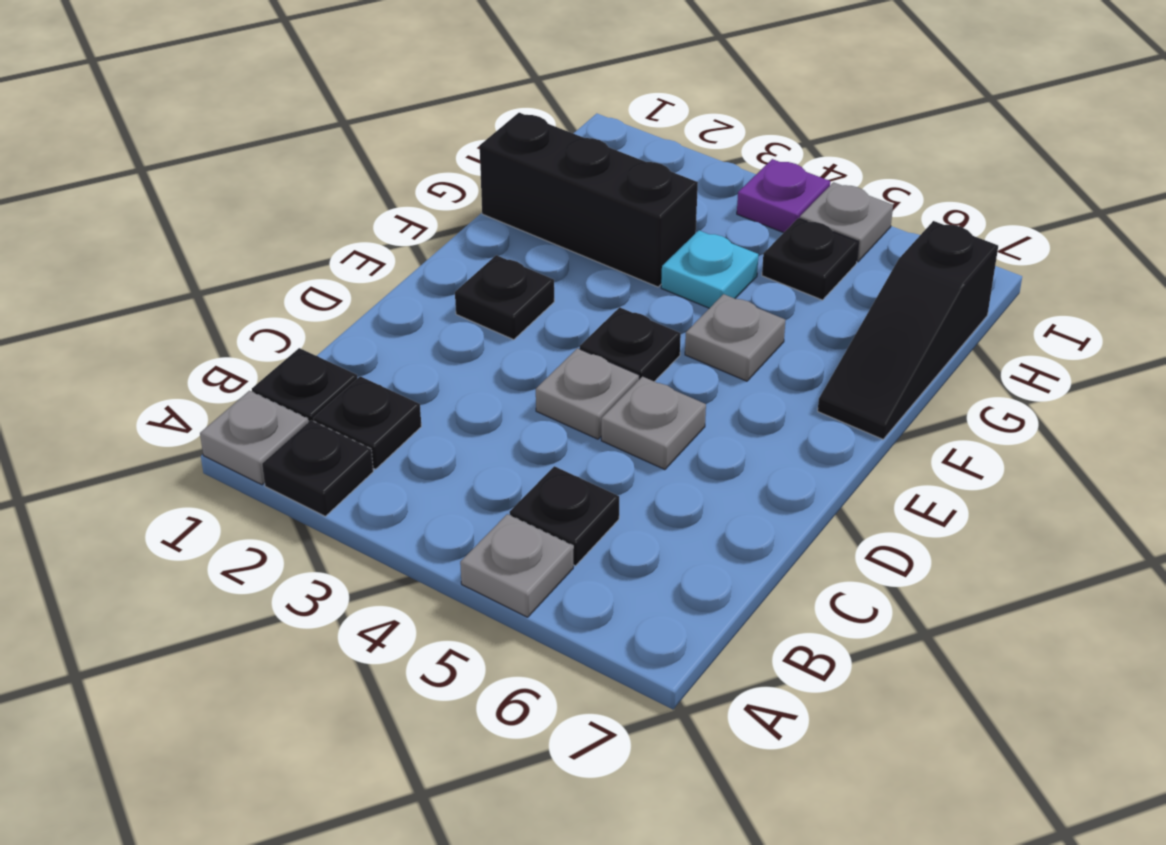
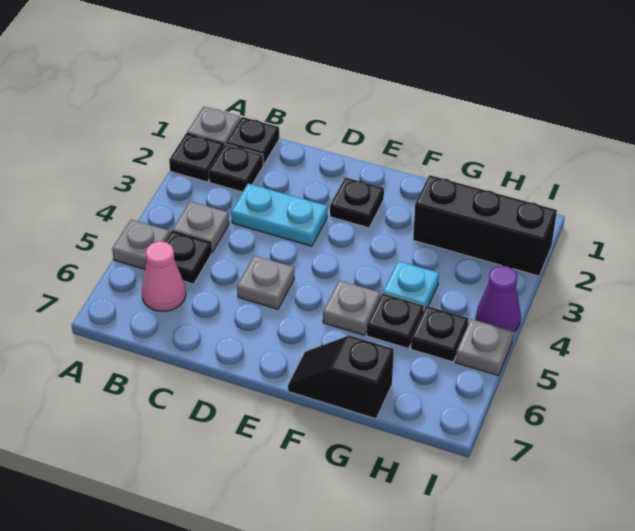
none -> pink cone B6 level 1
none -> cyan plate C3:D3 level 1
grey plate D4 level 1 -> grey plate B4 level 1
black plate E4 level 1 -> black plate G5 level 1
black slope F7:H7 level 1 top H -> black slope F7:G7 level 1 top G
black brick G1:G3 level 1 -> black brick G2:I2 level 1
purple plate I4 level 1 -> purple cone I4 level 1

